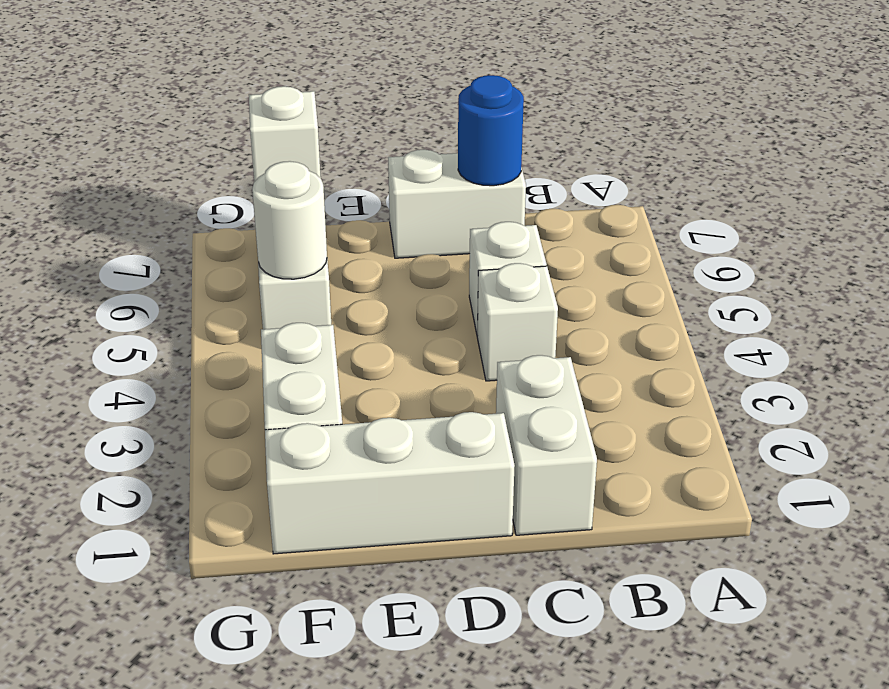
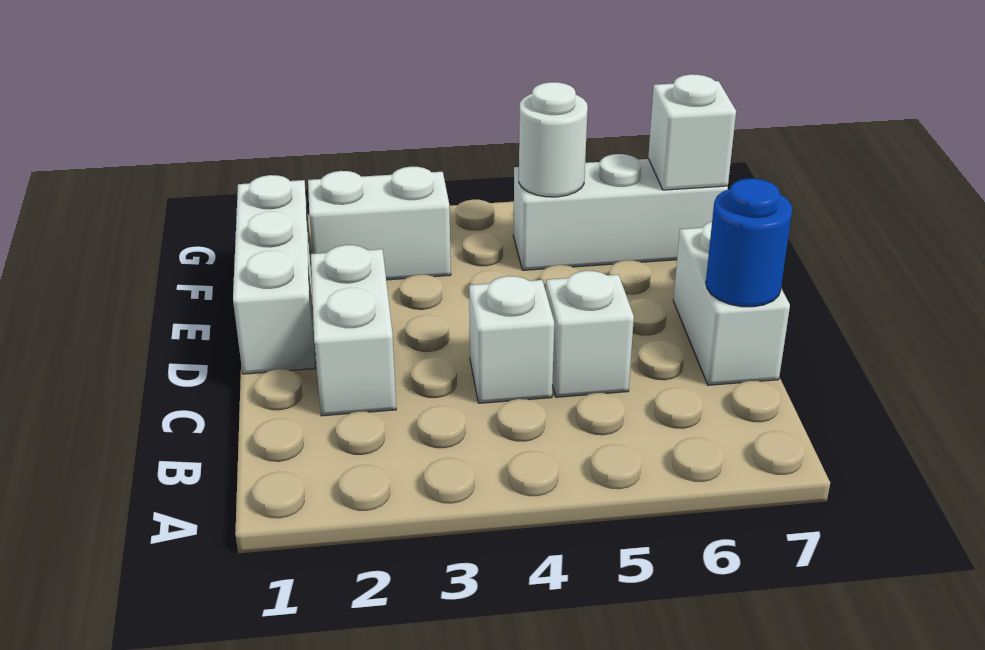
white brick C1:C2 level 1 -> white brick C2:D2 level 1

